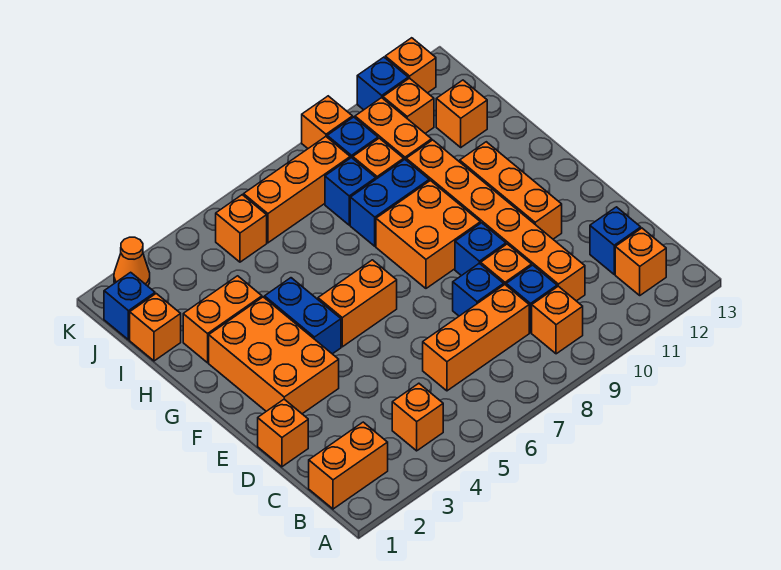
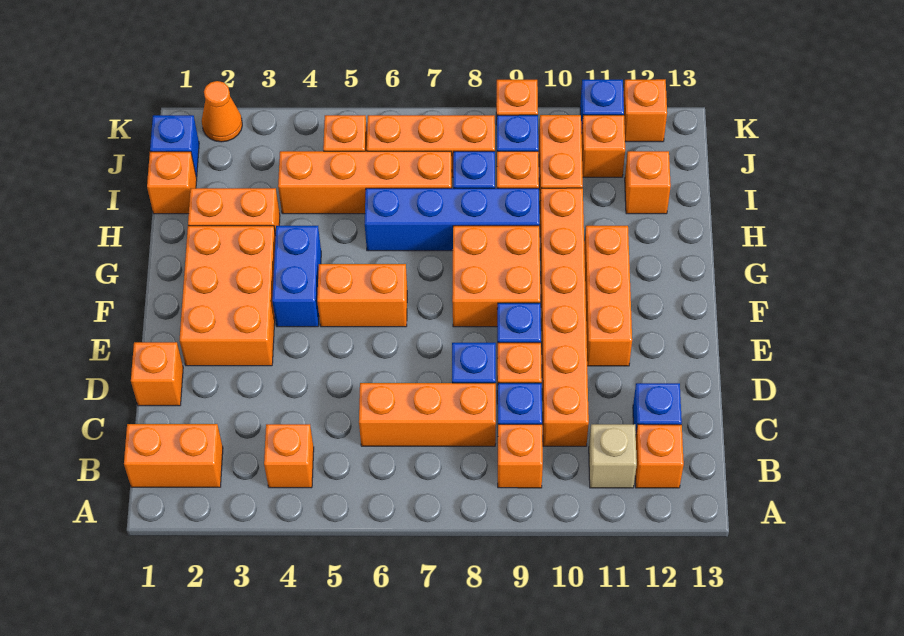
none -> tan brick B11 level 1
blue brick H8:H9 level 1 -> blue brick H6:H9 level 1
none -> orange brick I4:I7 level 1

